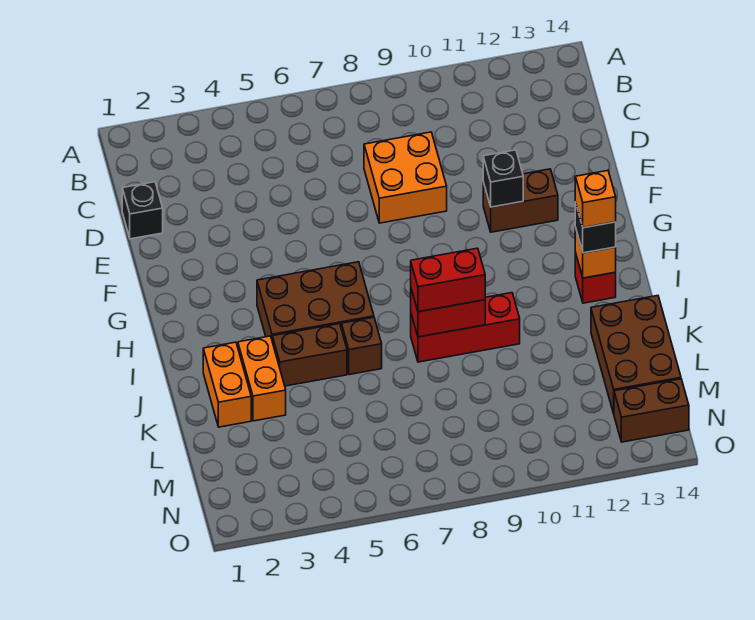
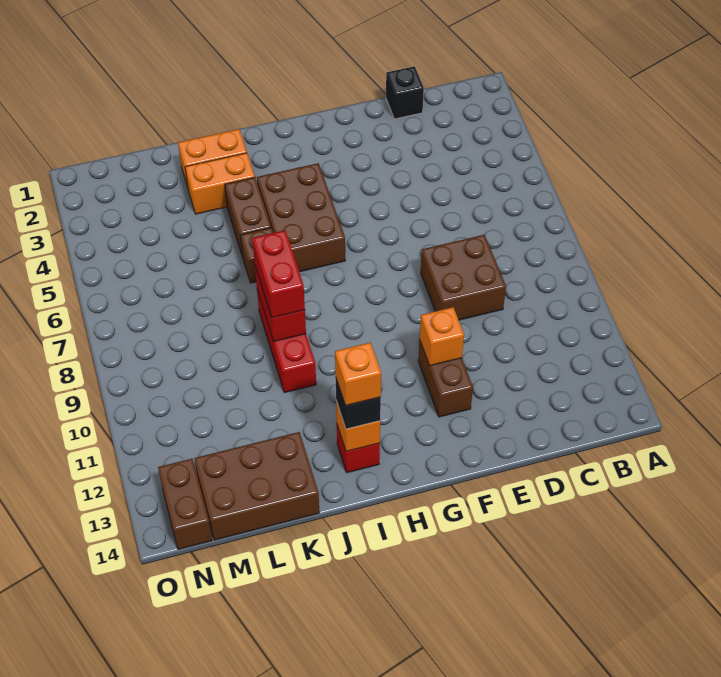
orange brick D8:E9 level 1 -> brown brick D8:E9 level 1
black brick F11 level 2 -> orange brick F11 level 2

